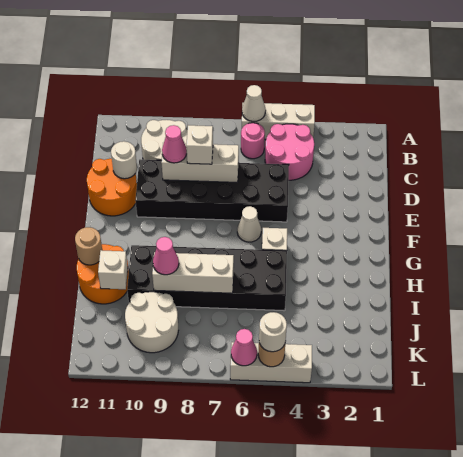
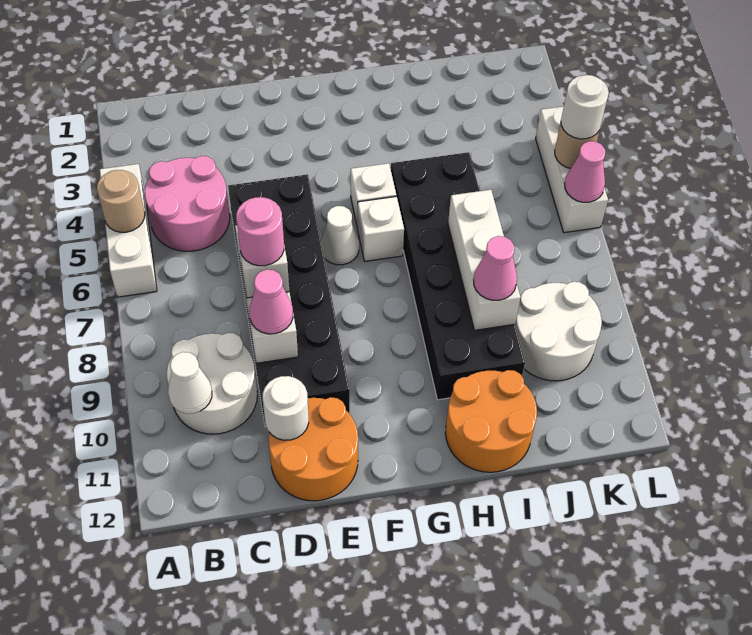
white cone A6 level 2 -> white cone B10 level 2
pink round brick B6 level 1 -> pink round brick D8 level 4
tan round brick H12 level 2 -> tan round brick A5 level 2
white brick I11 level 2 -> white brick G6 level 1

